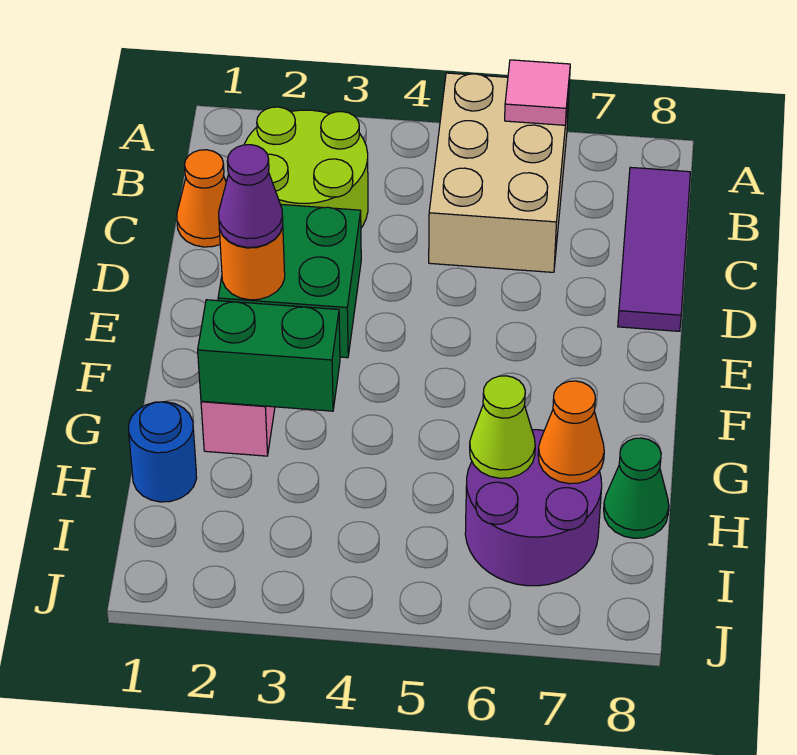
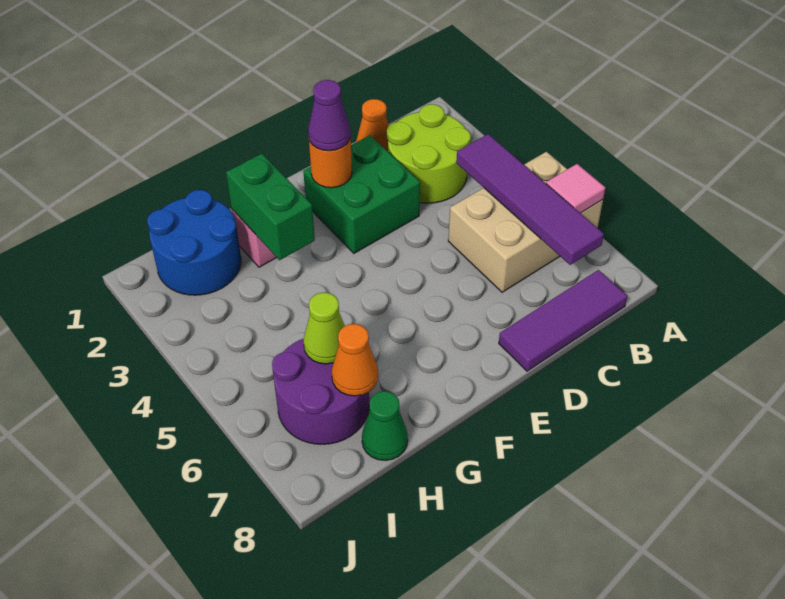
none -> purple tile B4:B7 level 2
blue round brick H1 level 1 -> blue round brick H1:I2 level 1

